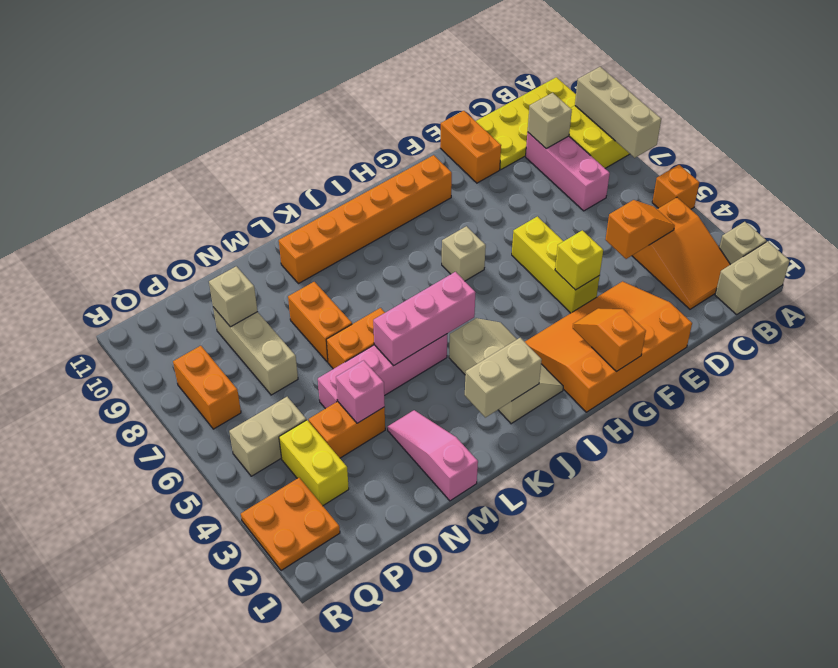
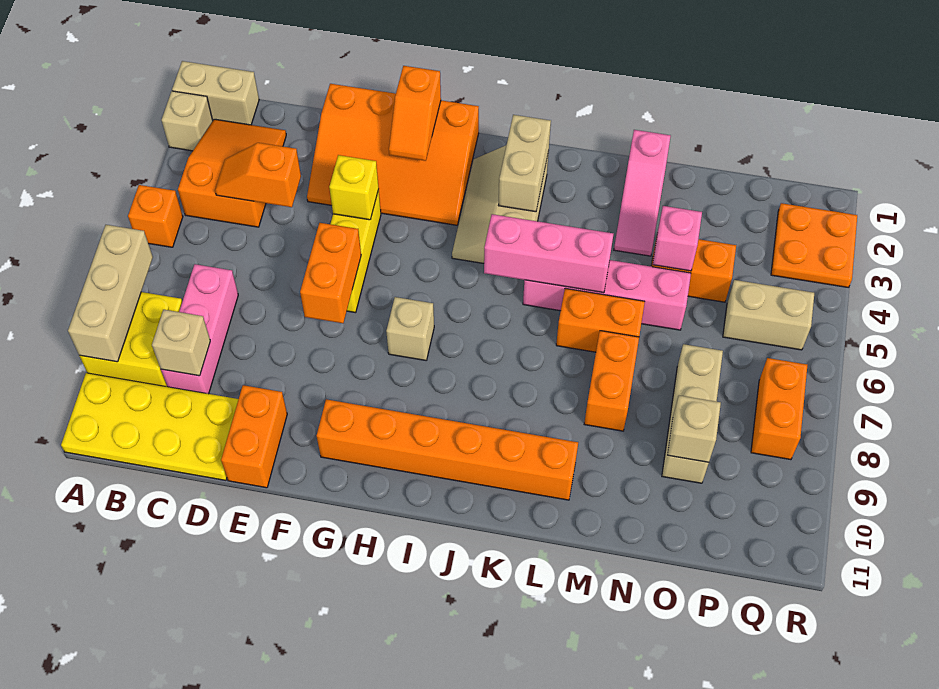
none -> orange brick F6:F7 level 2
tan brick J2:K2 level 2 -> tan brick J2:J3 level 2
yellow brick P3:P4 level 1 -> none

